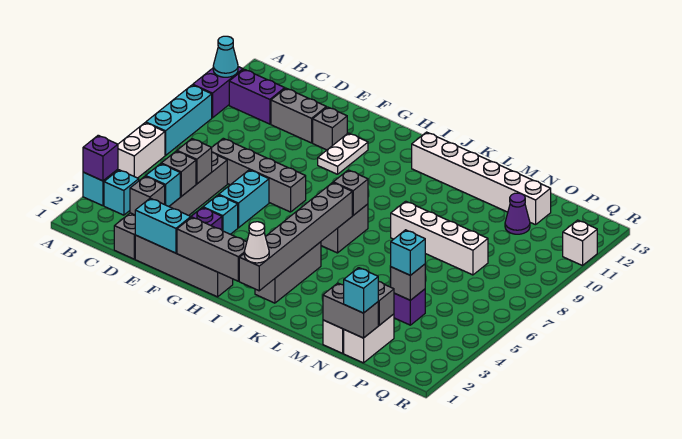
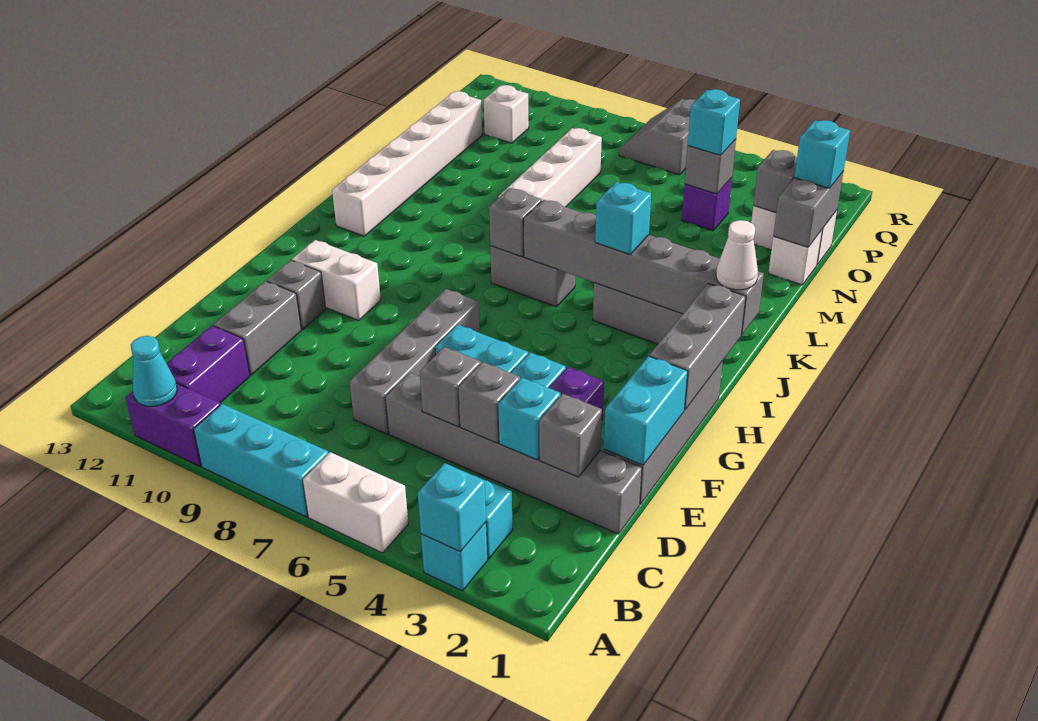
purple brick A3 level 2 -> cyan brick A3 level 2
white plate G10:G11 level 1 -> white brick G10:G11 level 1
none -> cyan brick J4 level 3
purple cone O11 level 1 -> none
none -> grey slope Q6:R7 level 1 top 6
white brick R11 level 1 -> white brick P11 level 1

